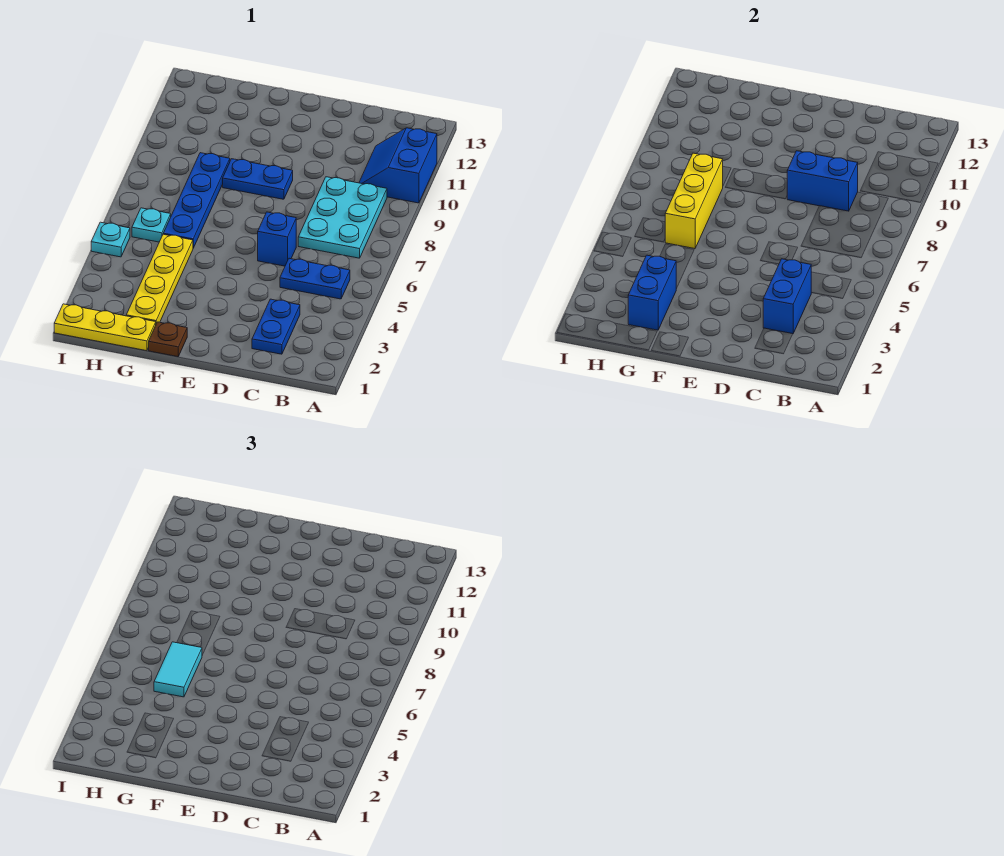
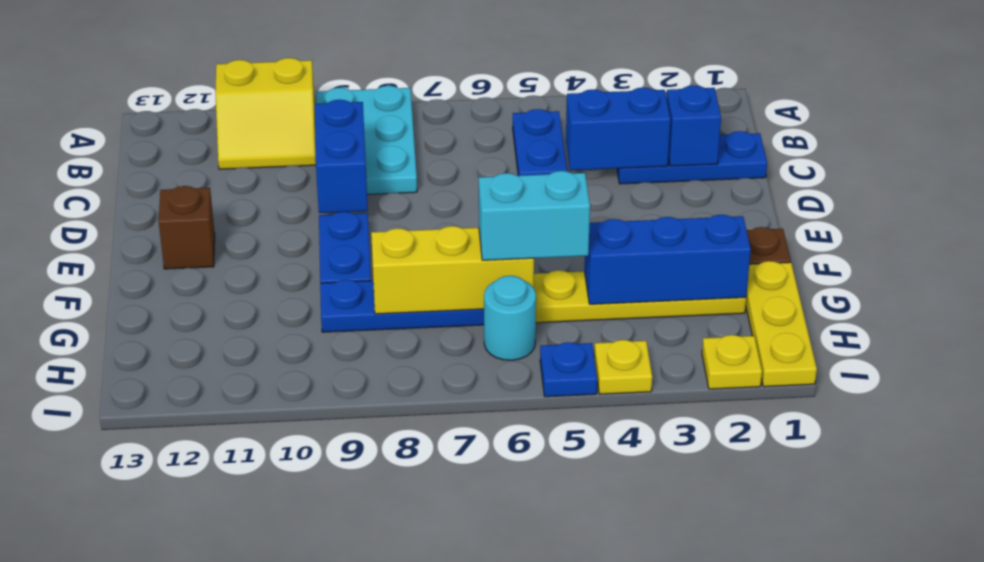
blue slope A10:B11 level 1 top A -> yellow slope A10:B11 level 1 top A
cyan plate B7:C9 level 1 -> cyan plate A8:C9 level 1
blue plate C2:C3 level 1 -> blue plate C1:C3 level 1
blue brick D6 level 1 -> blue brick C2 level 2
none -> brown brick E12 level 1
blue brick G2:G3 level 2 -> blue brick G2:G4 level 2
cyan tile G5:G6 level 3 -> cyan brick G5:G6 level 3
cyan plate H6 level 1 -> cyan round brick H6 level 1
none -> yellow plate I2 level 1
none -> yellow plate I4 level 1
cyan plate I5 level 1 -> blue plate I5 level 1

